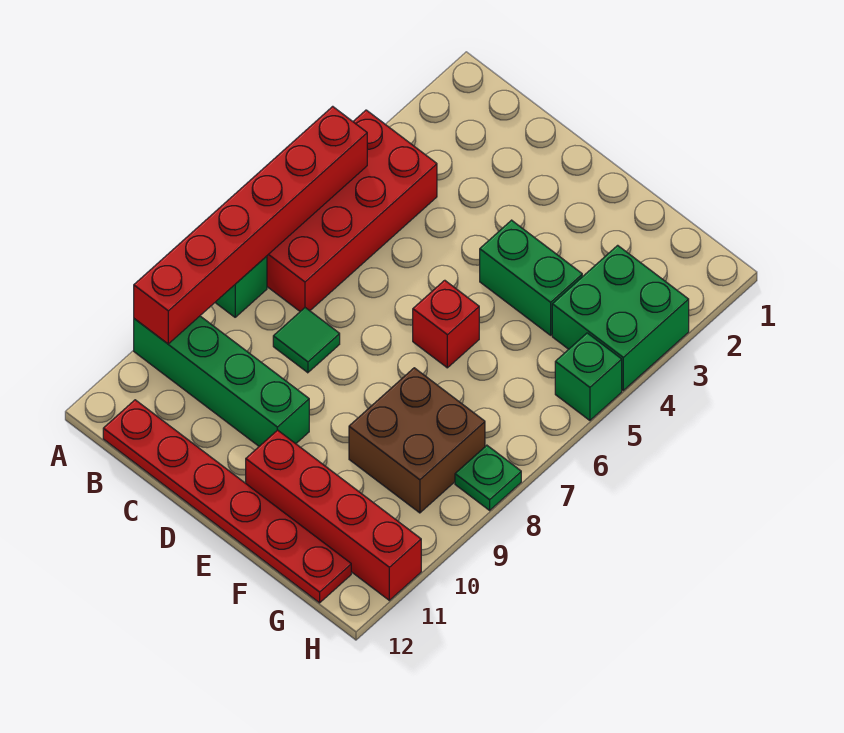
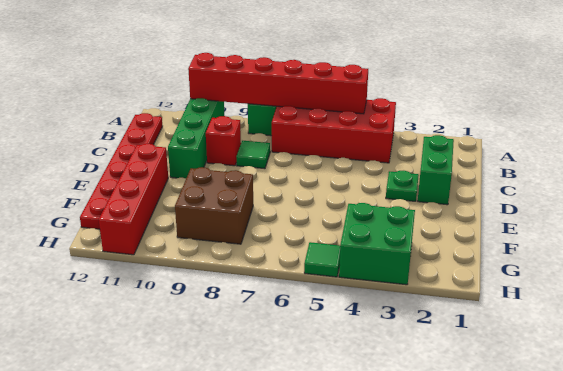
green brick E4:F4 level 1 -> green brick C2:D2 level 1
red brick E6 level 1 -> red brick C9 level 1
green brick H5 level 1 -> green tile H5 level 1
green plate H8 level 1 -> green plate D3 level 1

